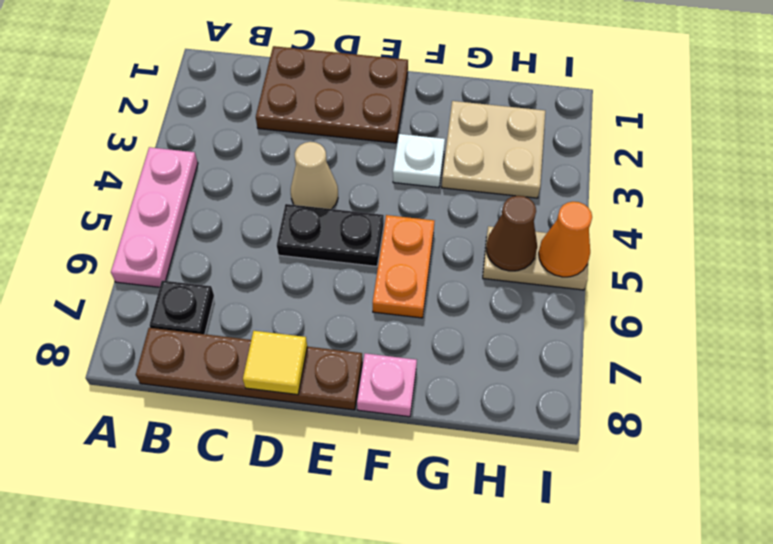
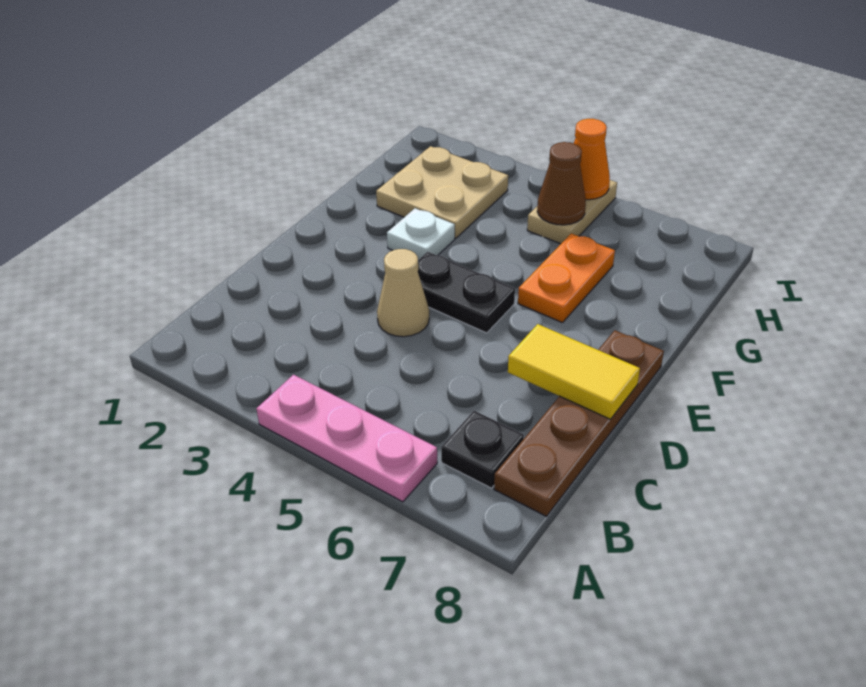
brown plate C1:E2 level 1 -> none
black plate D5:E5 level 1 -> black plate E4:E5 level 1
yellow tile D8 level 2 -> yellow tile D7:D8 level 2
orange plate F5:F6 level 1 -> orange plate F6:G6 level 1
pink plate F8 level 1 -> none

